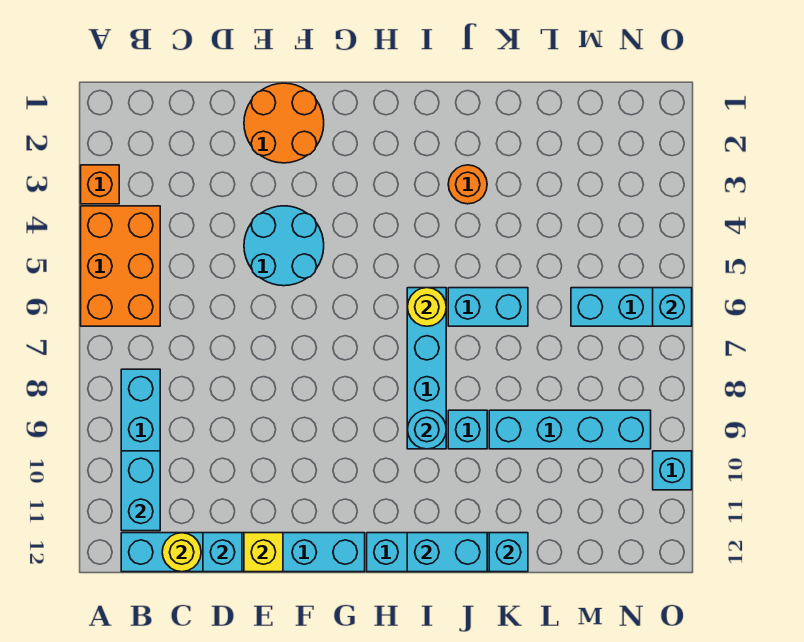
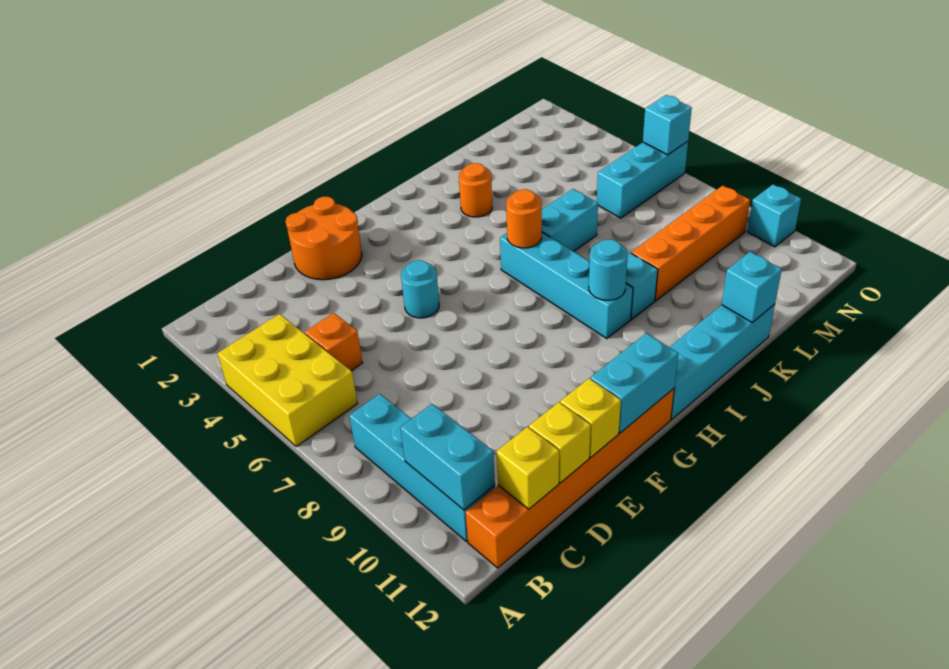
orange brick A3 level 1 -> orange brick C5 level 1
orange brick A4:B6 level 1 -> yellow brick A4:B6 level 1
cyan brick B12:G12 level 1 -> orange brick B12:G12 level 1
yellow round brick C12 level 2 -> yellow brick C12 level 2
cyan brick D12 level 2 -> yellow brick D12 level 2
cyan round brick E4:F5 level 1 -> cyan round brick F5 level 1
yellow round brick I6 level 2 -> orange round brick I6 level 2
cyan brick I12:J12 level 2 -> cyan brick F12:G12 level 2
cyan brick K9:N9 level 1 -> orange brick K9:N9 level 1

